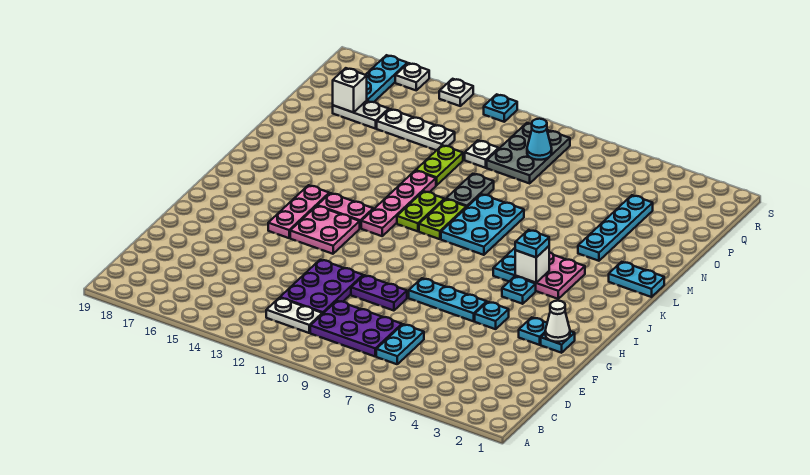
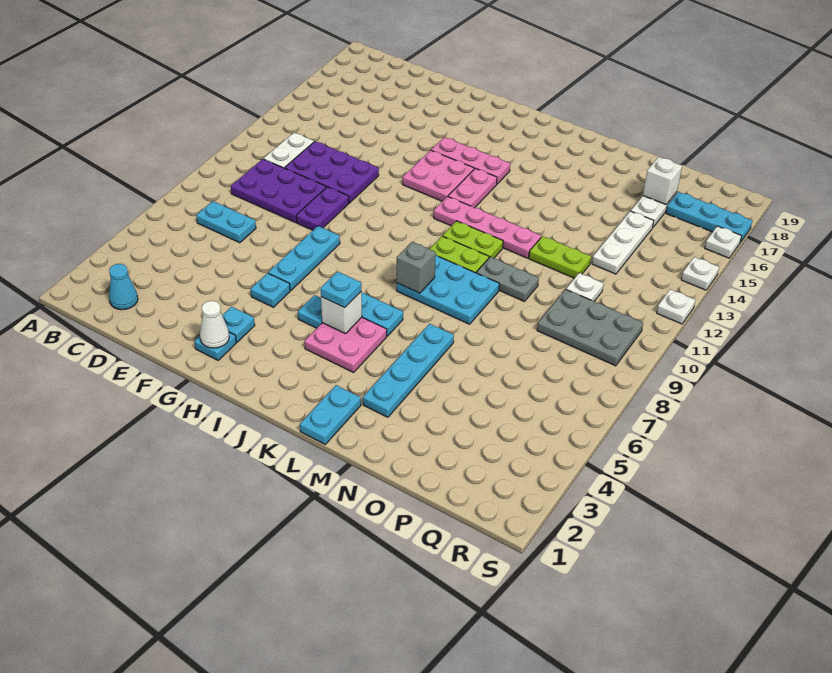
purple plate C8:D10 level 1 -> purple plate C9:E10 level 1
none -> grey brick K8 level 2
cyan plate M4:P4 level 1 -> cyan plate M3:M6 level 1
cyan cone Q9 level 2 -> cyan cone C2 level 1
cyan plate S12 level 1 -> white plate S12 level 1

